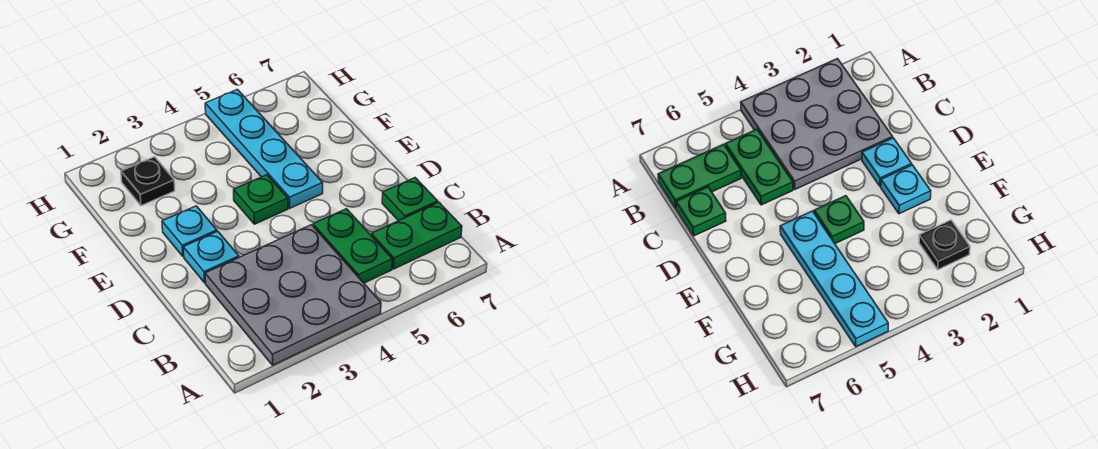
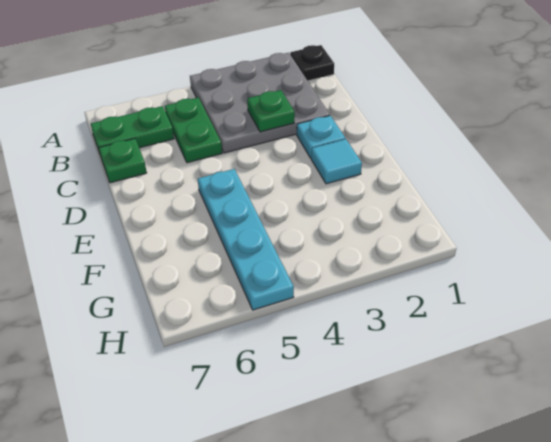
cyan plate E2 level 1 -> cyan tile E2 level 1
green plate E4 level 1 -> green plate C3 level 2
black plate G2 level 1 -> black plate A1 level 1

